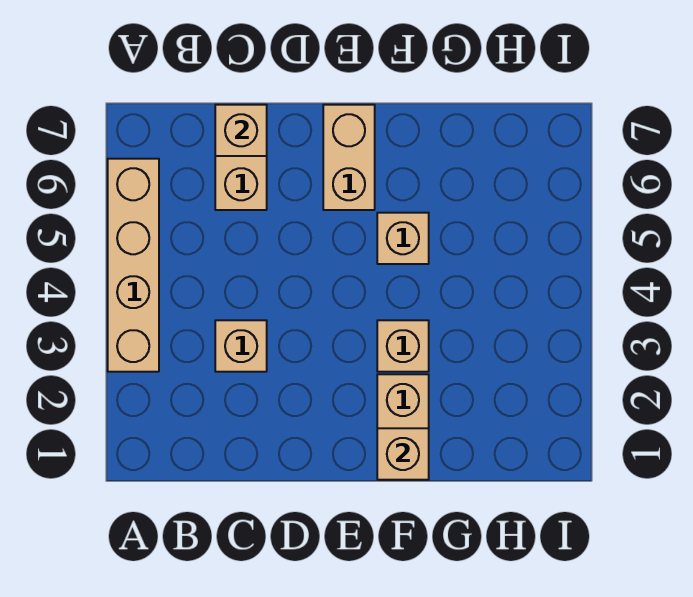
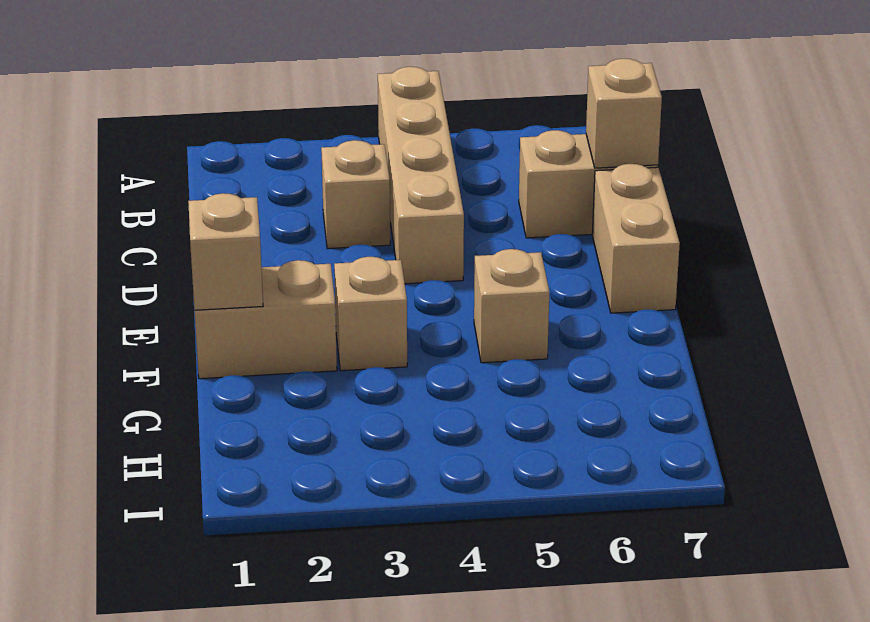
tan brick A3:A6 level 1 -> tan brick A4:D4 level 1
tan brick E6:E7 level 1 -> tan brick D7:E7 level 1

